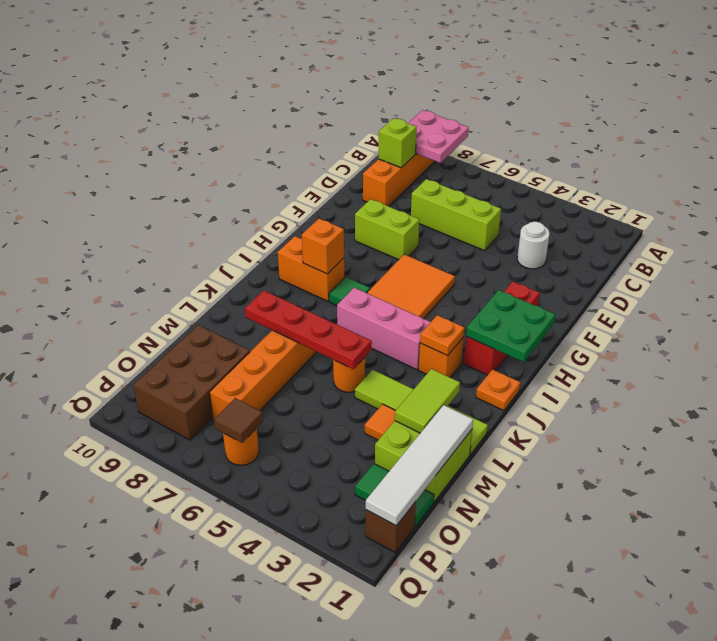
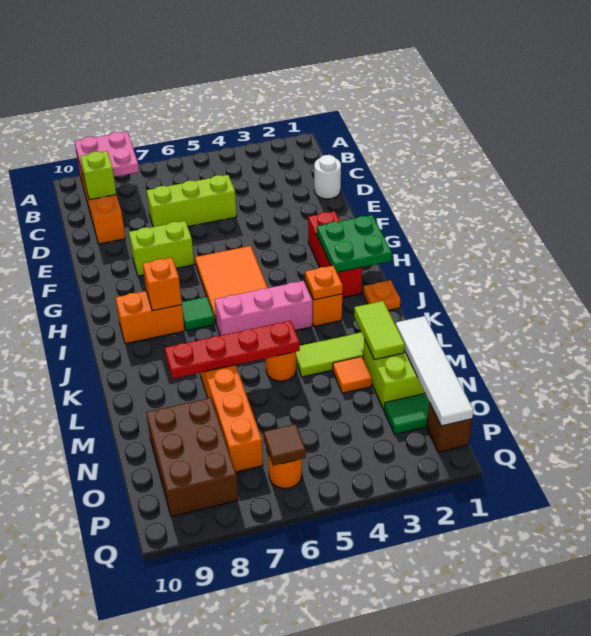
white round brick D3 level 1 -> white round brick D1 level 1

